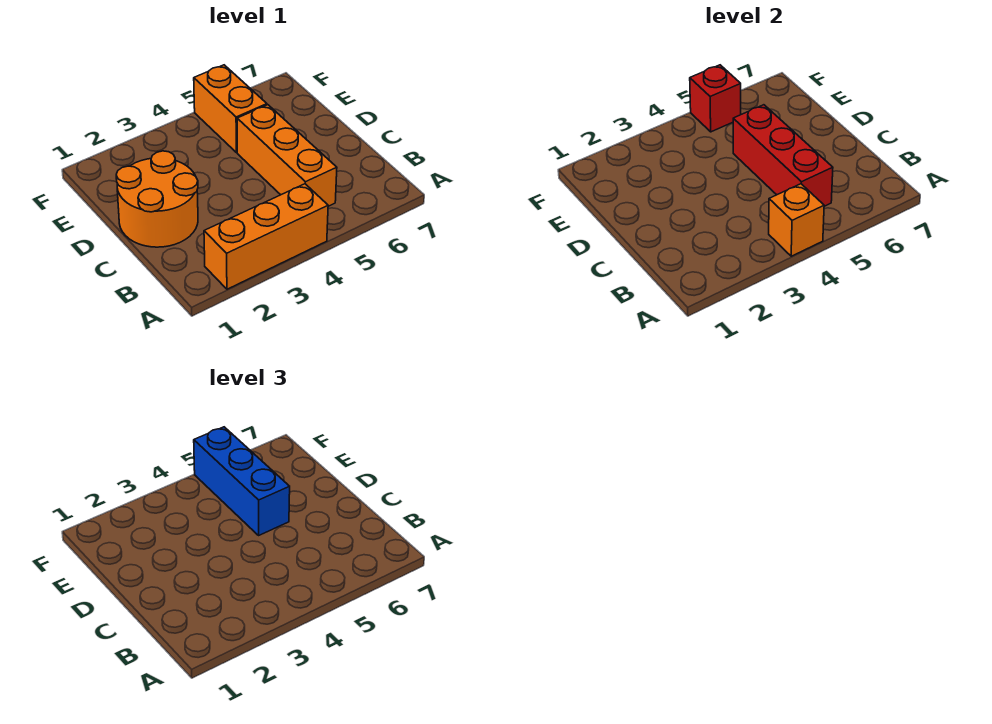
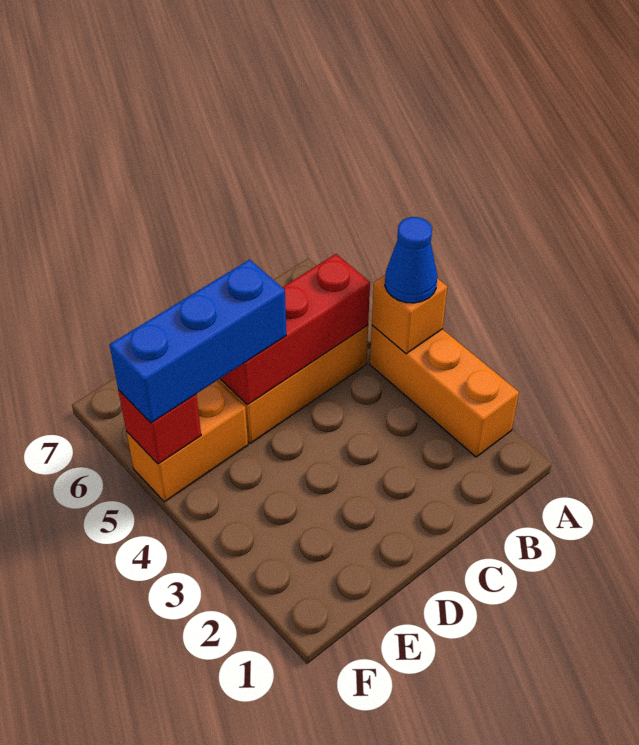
none -> blue cone A4 level 3
orange round brick C1:D2 level 1 -> none

